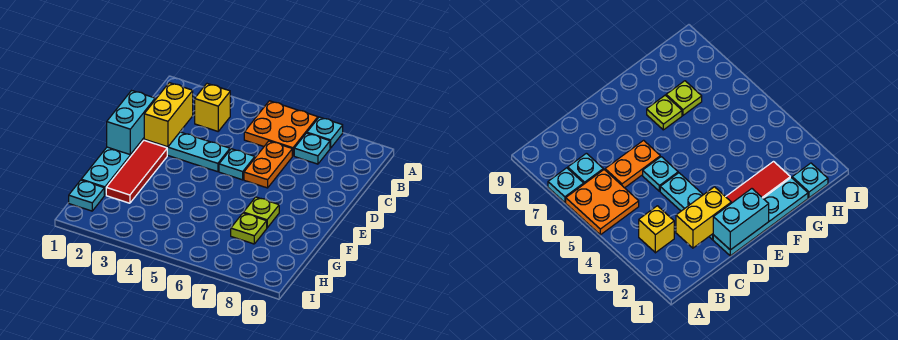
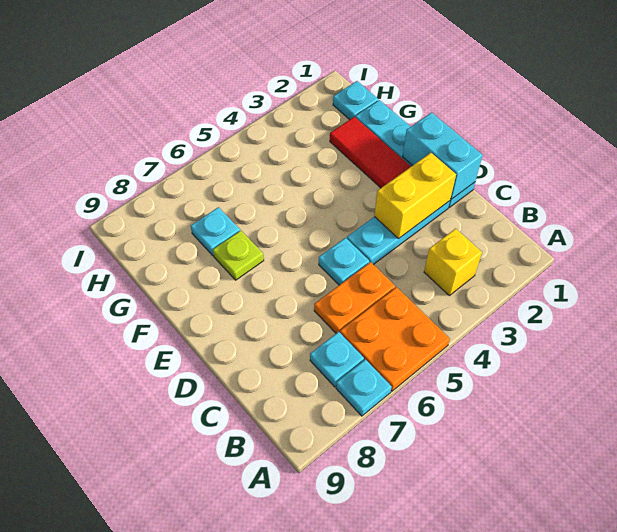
yellow brick C2:D2 level 2 -> yellow brick D2:D3 level 2
orange plate C6:D6 level 1 -> orange plate C5:C6 level 1
lime plate G7 level 1 -> cyan plate G7 level 1

